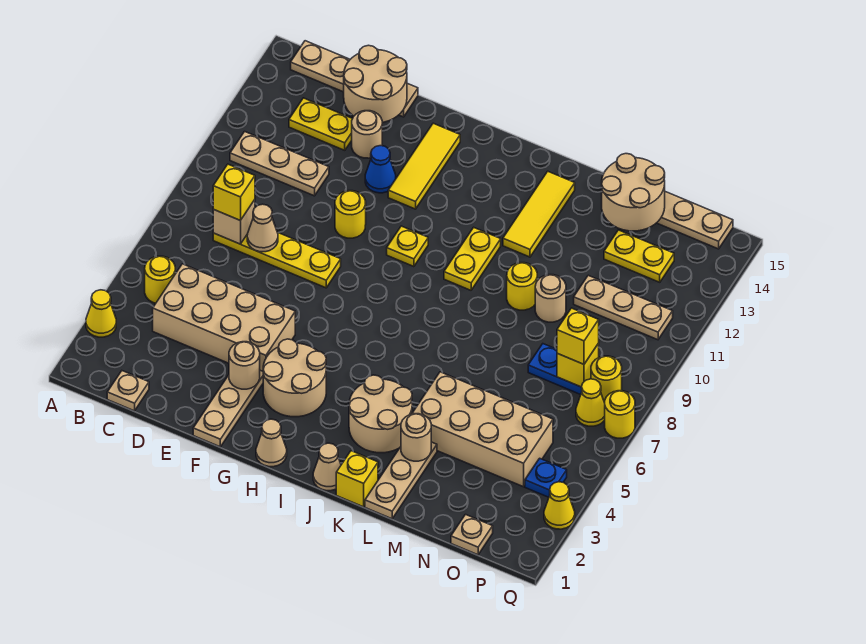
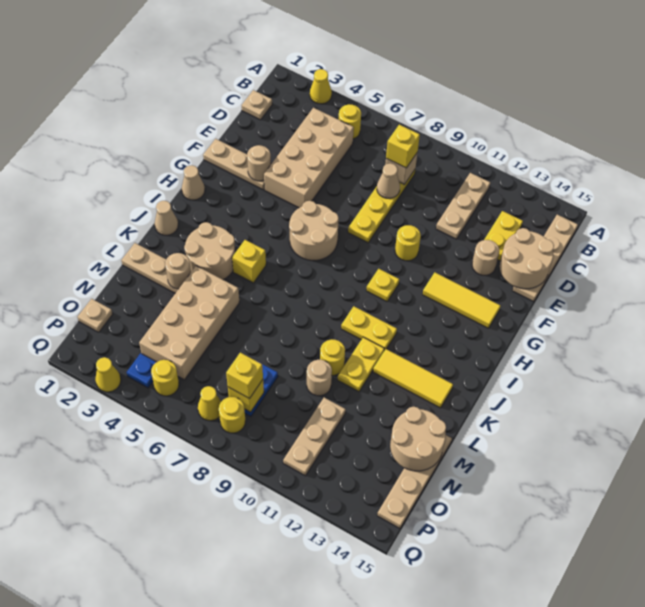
blue cone F12 level 1 -> none
tan round brick G3:H4 level 1 -> tan round brick G6:H7 level 1
yellow brick K1 level 1 -> yellow brick J5 level 1
yellow plate N13:O13 level 1 -> yellow plate K11:L11 level 1
yellow round brick Q7 level 1 -> yellow round brick P5 level 1

